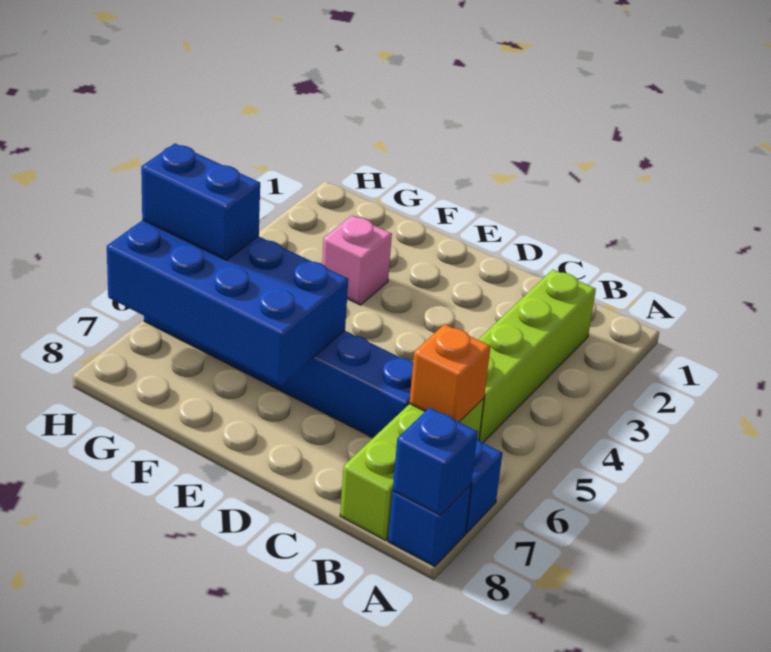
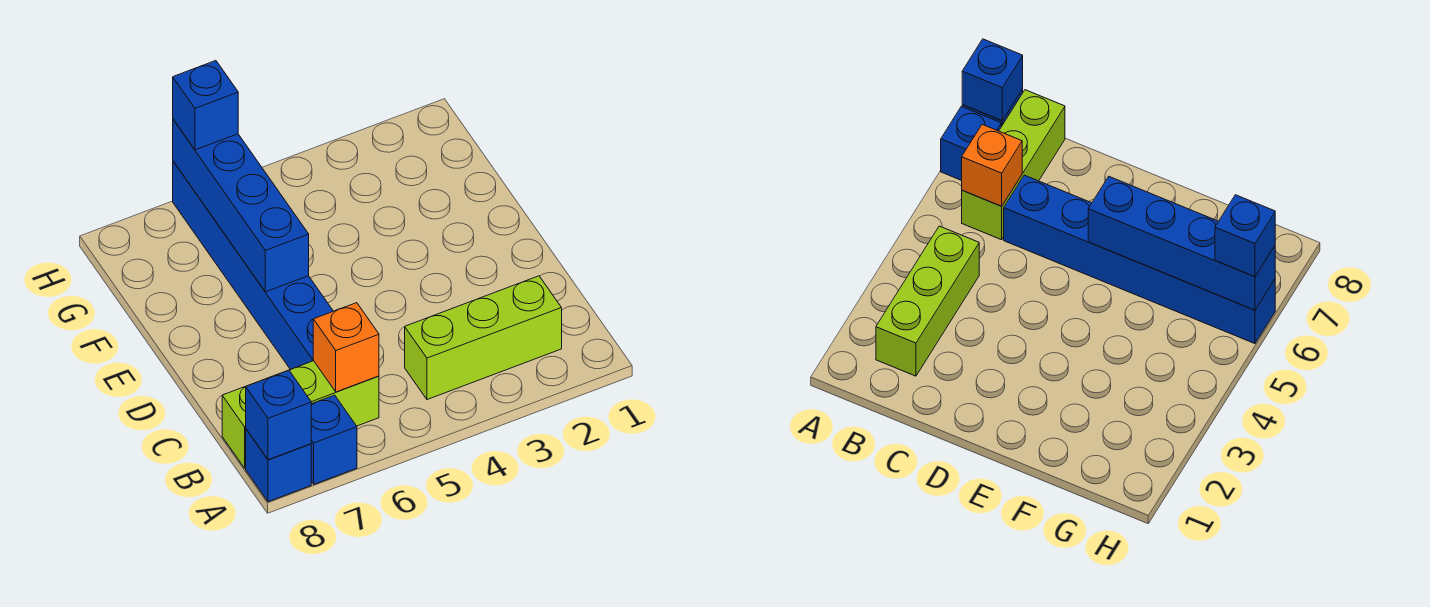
lime brick B2:B5 level 1 -> lime brick B2:B4 level 1
blue brick E6:H7 level 2 -> blue brick E6:H6 level 2
pink brick F3 level 1 -> none
blue brick G6:H6 level 3 -> blue brick H6 level 3

